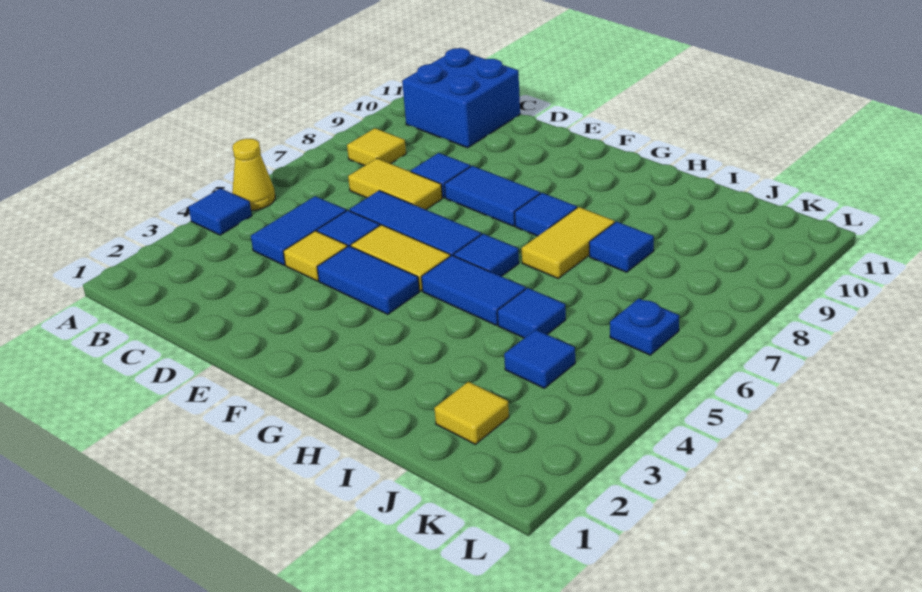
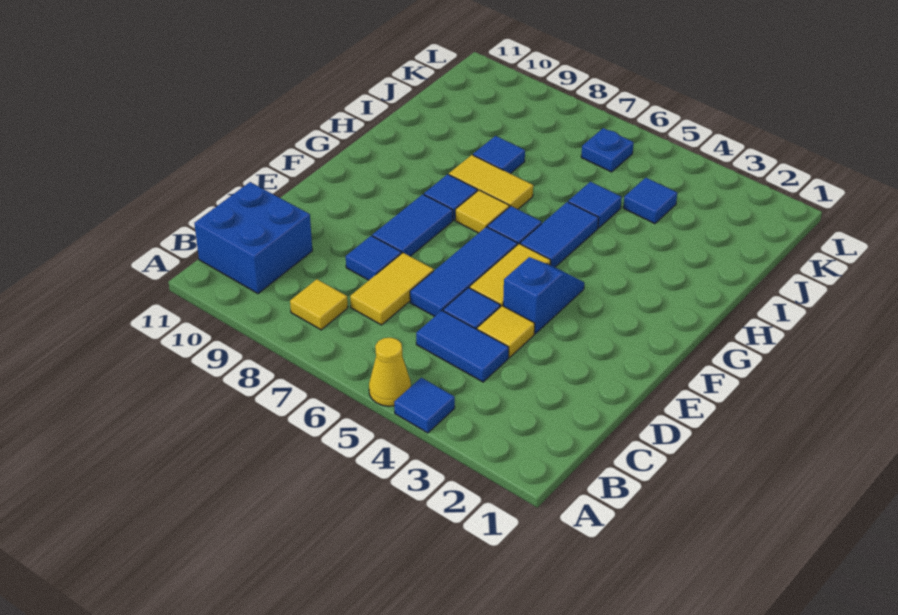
blue tile E4:F4 level 1 -> blue slope E4:F4 level 1 top E
yellow tile J2 level 1 -> yellow tile G7 level 1

